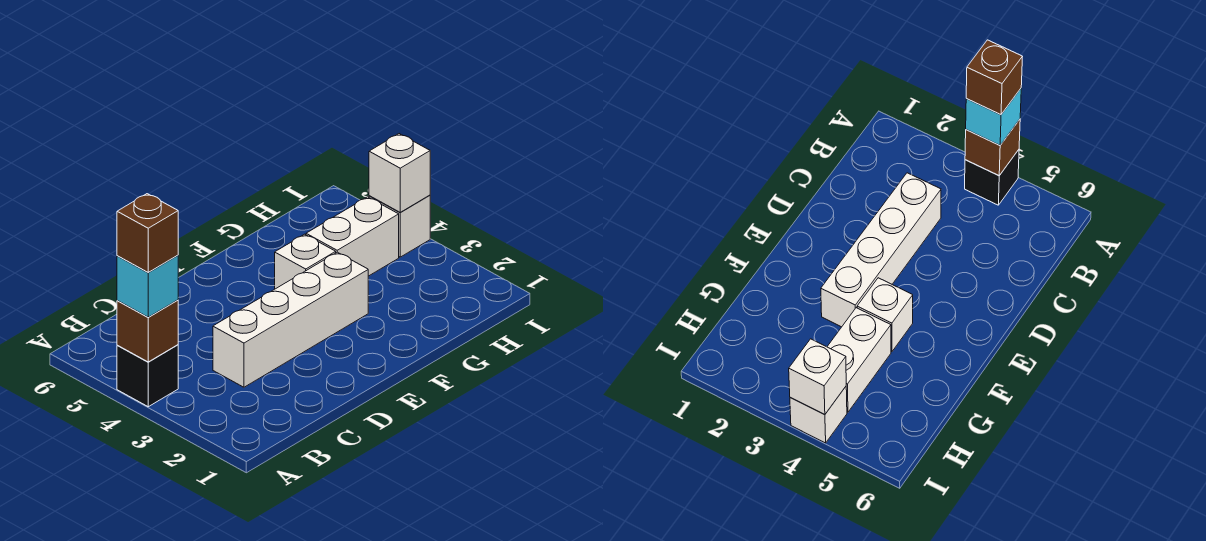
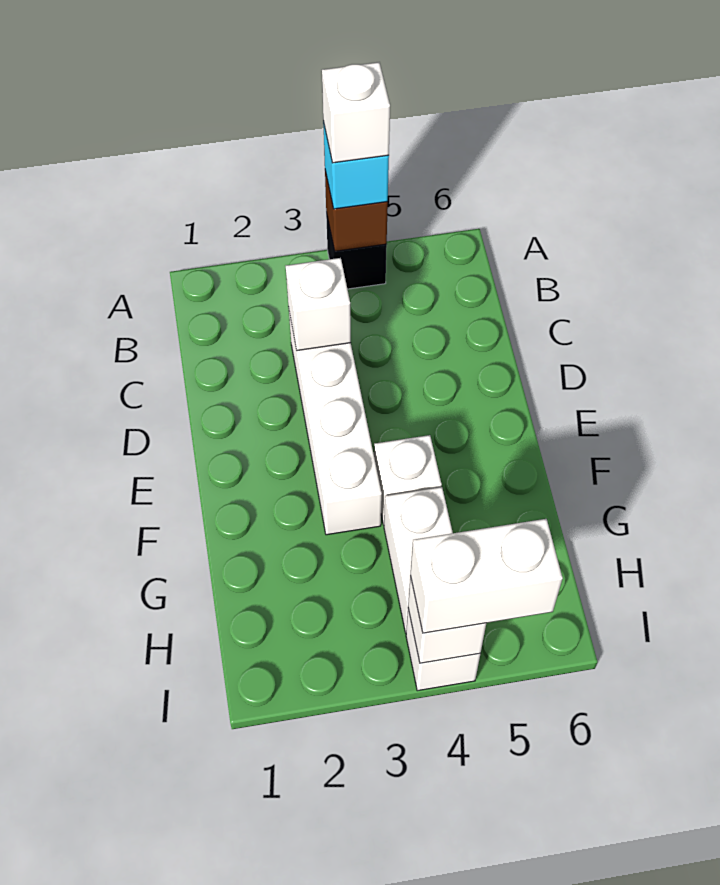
brown brick A4 level 4 -> white brick A4 level 4
none -> white brick C3 level 2
none -> white brick I4:I5 level 3

